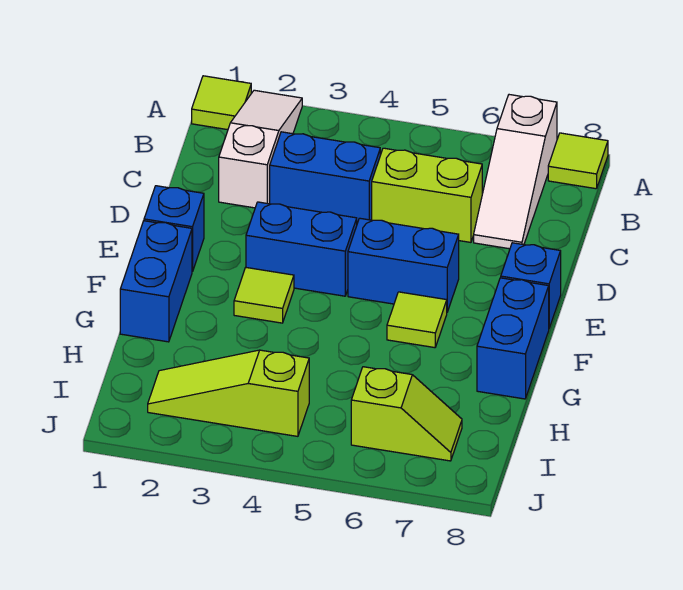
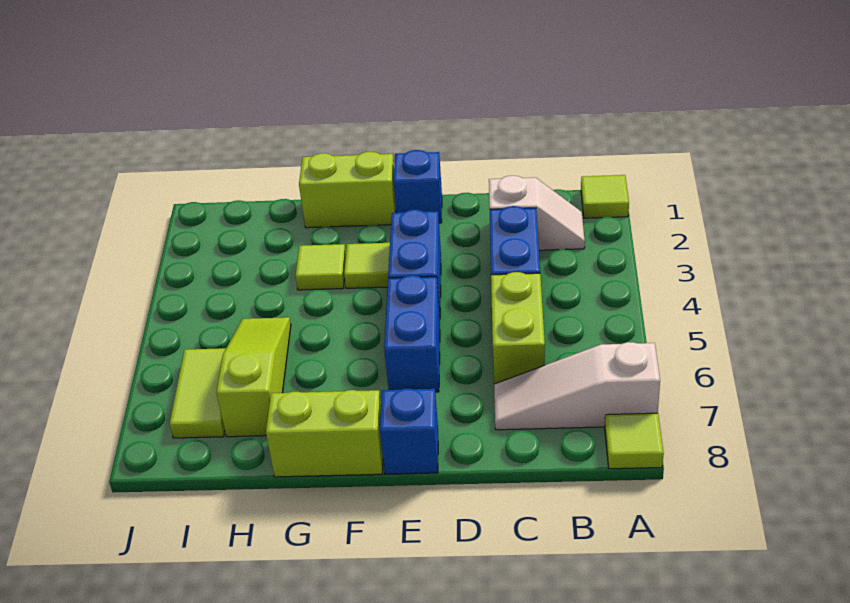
white slope A2:C2 level 1 top C -> white slope B2:C2 level 1 top C
blue brick F1:G1 level 1 -> lime brick F1:G1 level 1
lime tile F6 level 1 -> lime tile G3 level 1
blue brick F8:G8 level 1 -> lime brick F8:G8 level 1
lime slope I2:I4 level 1 top 4 -> lime slope H5:H7 level 1 top 7
lime slope I6:I7 level 1 top 6 -> lime tile I6:I7 level 1

